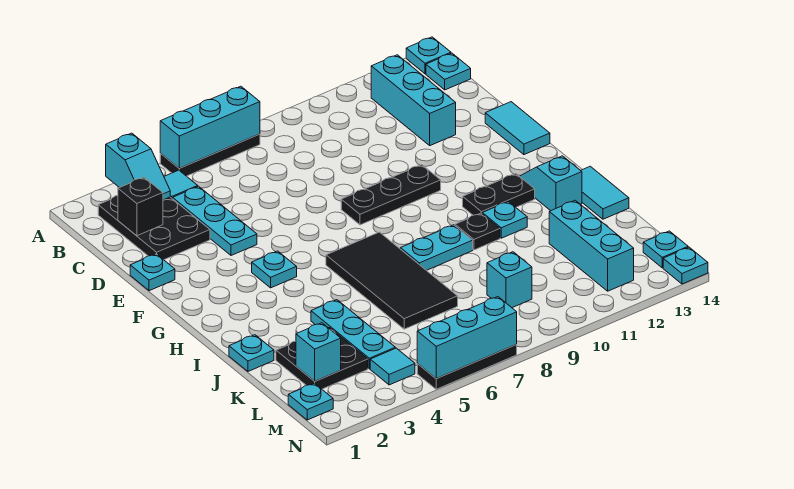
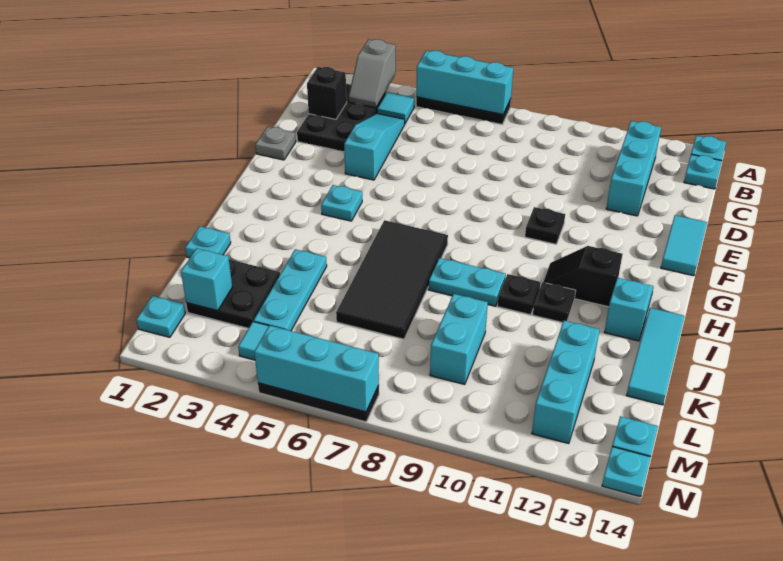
cyan slope A3:B3 level 2 top A -> grey slope A3:B3 level 2 top A
cyan plate C4:E4 level 1 -> cyan slope C4:E4 level 1 top E
cyan plate E1 level 1 -> grey plate E1 level 1
black plate F8:F10 level 1 -> black plate F10 level 1
black plate H11:H12 level 1 -> black slope H11:H12 level 1 top 12
cyan plate I11 level 1 -> black plate I11 level 1
cyan tile I14:J14 level 1 -> cyan tile I14:K14 level 1
cyan brick L9 level 1 -> cyan brick K9:L9 level 1

